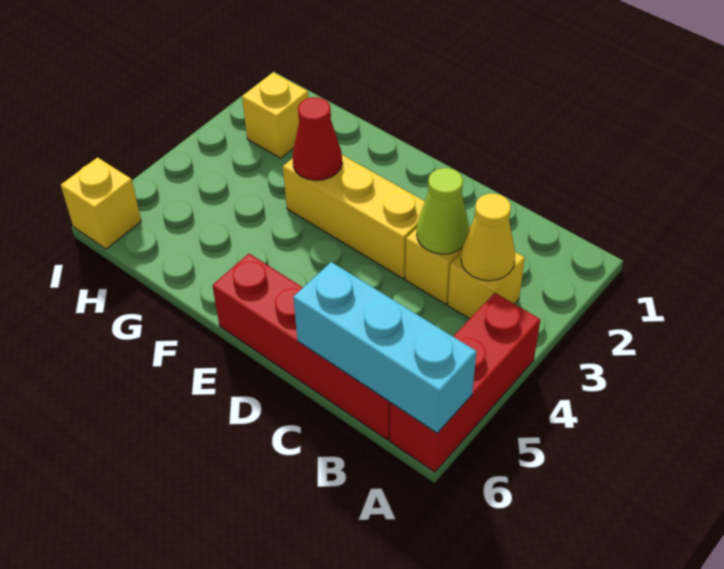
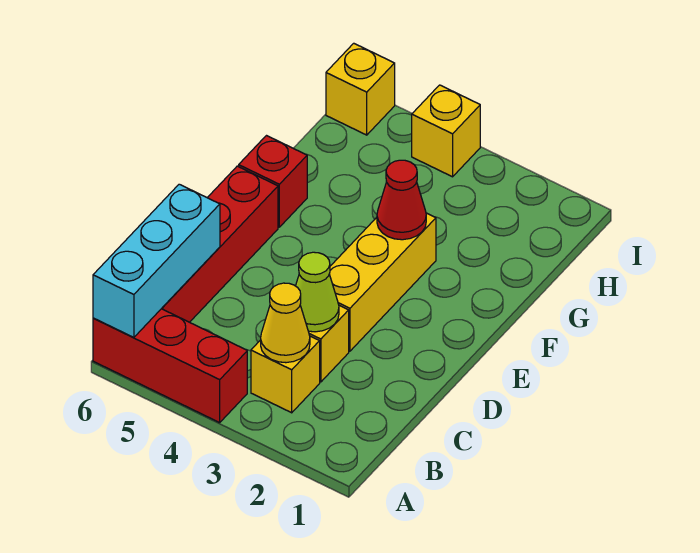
none -> red brick F6 level 1
yellow brick H2 level 1 -> yellow brick I4 level 1

